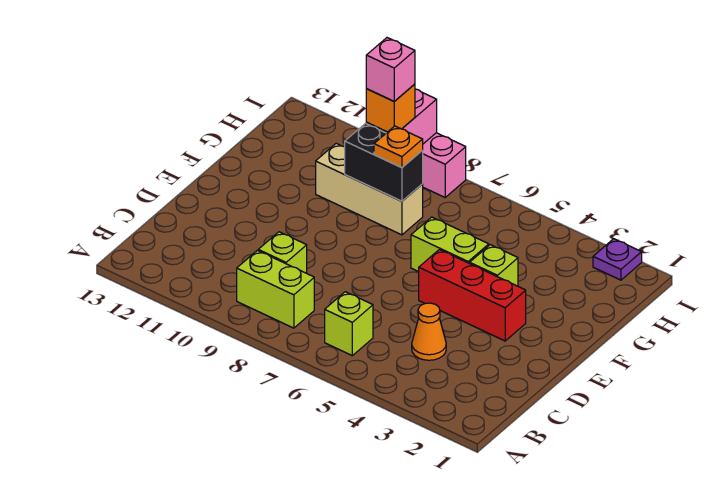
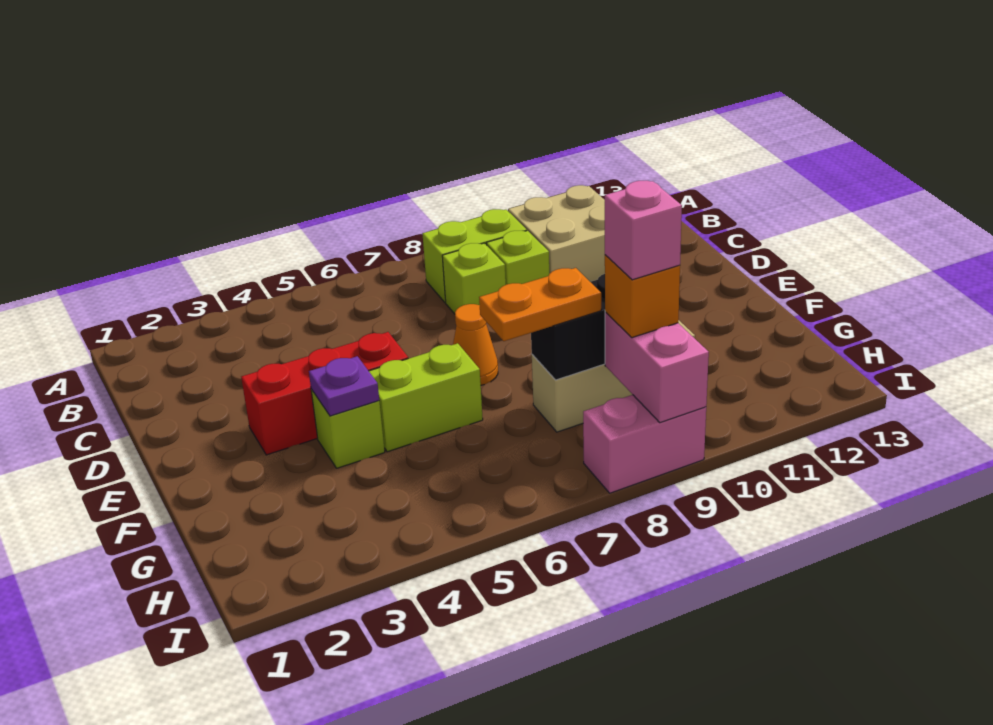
lime brick B6 level 1 -> lime brick C8 level 1
none -> tan brick B10:C11 level 1
orange cone C4 level 1 -> orange cone E7 level 1
orange plate G8 level 3 -> orange plate G7:G8 level 3
purple plate I2 level 1 -> purple plate F4 level 2

